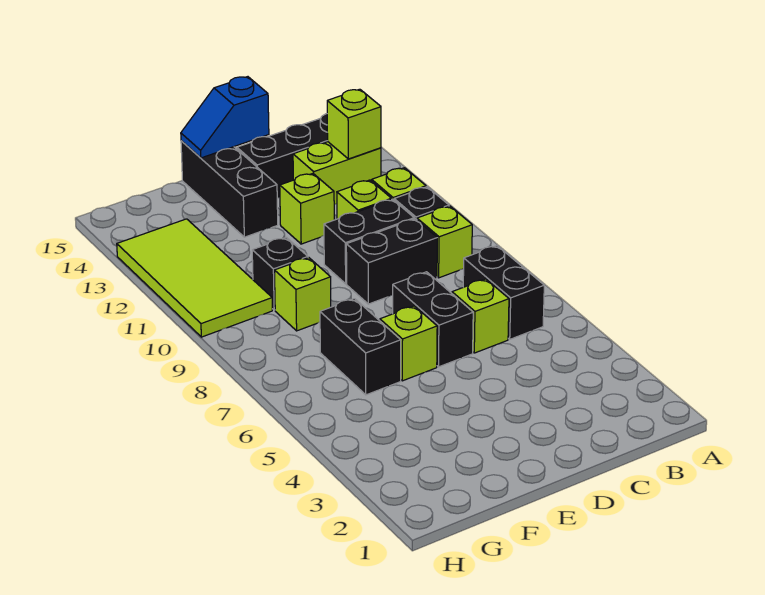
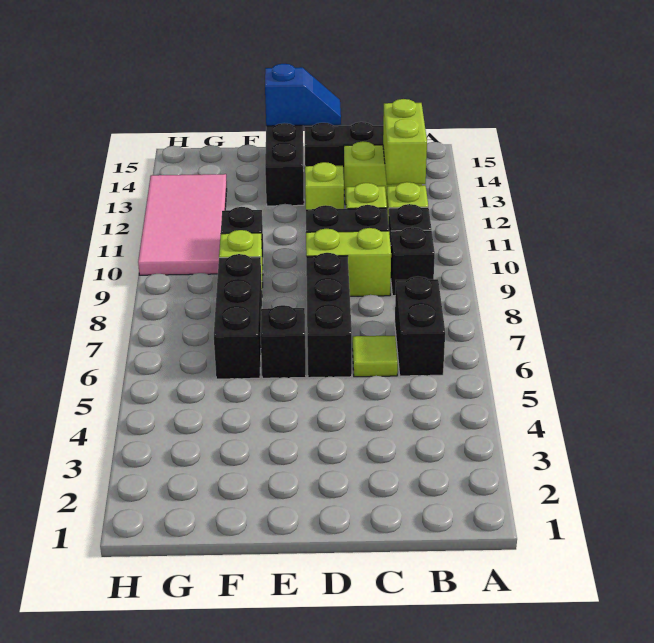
lime brick B9 level 1 -> black brick B9 level 1
lime brick B13 level 2 -> lime brick B12:B13 level 2
lime brick C6 level 1 -> lime tile C6 level 1
black brick C9:D9 level 1 -> lime brick C9:D9 level 1
black brick D6:D7 level 1 -> black brick D6:D8 level 1
blue slope D15:E15 level 2 top D -> blue slope D15:E15 level 2 top E
lime brick E6 level 1 -> black brick E6 level 1
black brick F6:F7 level 1 -> black brick F6:F8 level 1
lime tile G10:H13 level 1 -> pink tile G10:H13 level 1

